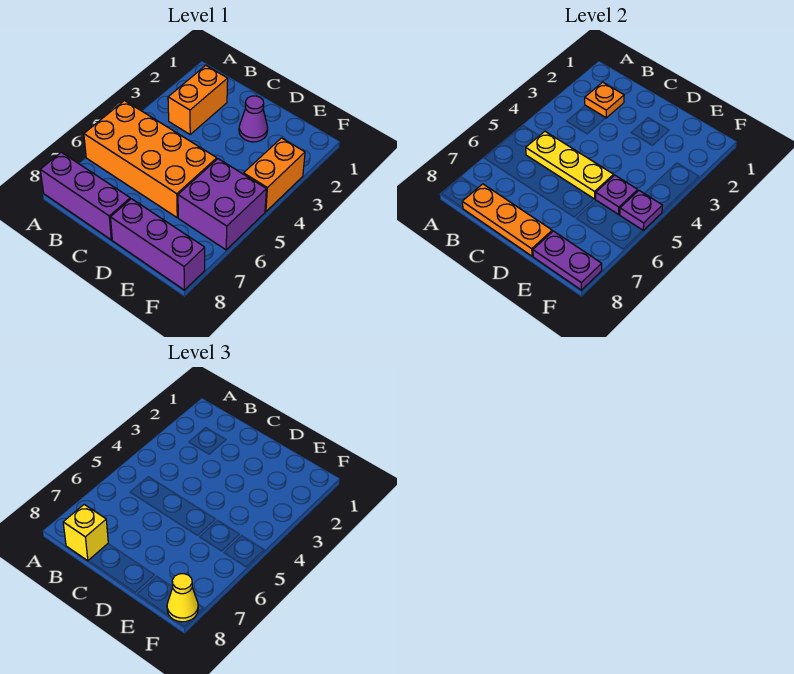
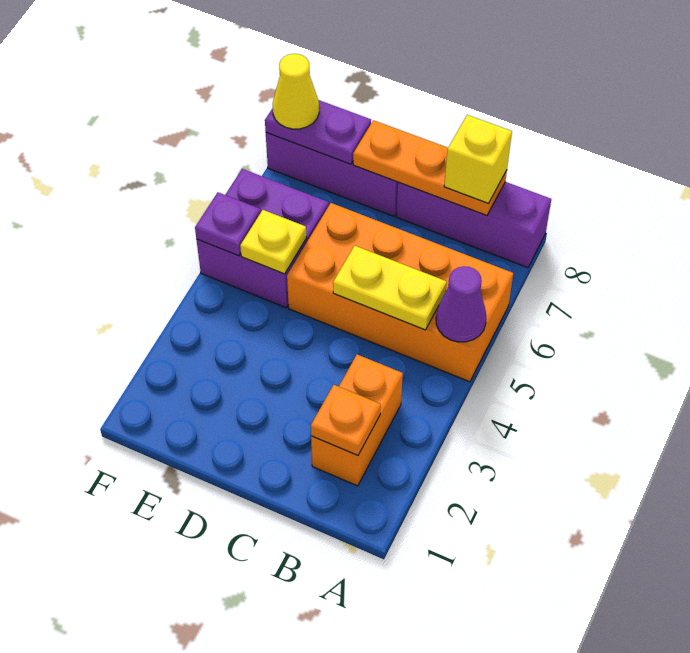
yellow plate B5:D5 level 2 -> yellow plate B5:C5 level 2
purple cone D2 level 1 -> purple cone A5 level 2
purple plate E5 level 2 -> yellow plate E5 level 2
orange brick F3:F4 level 1 -> none

